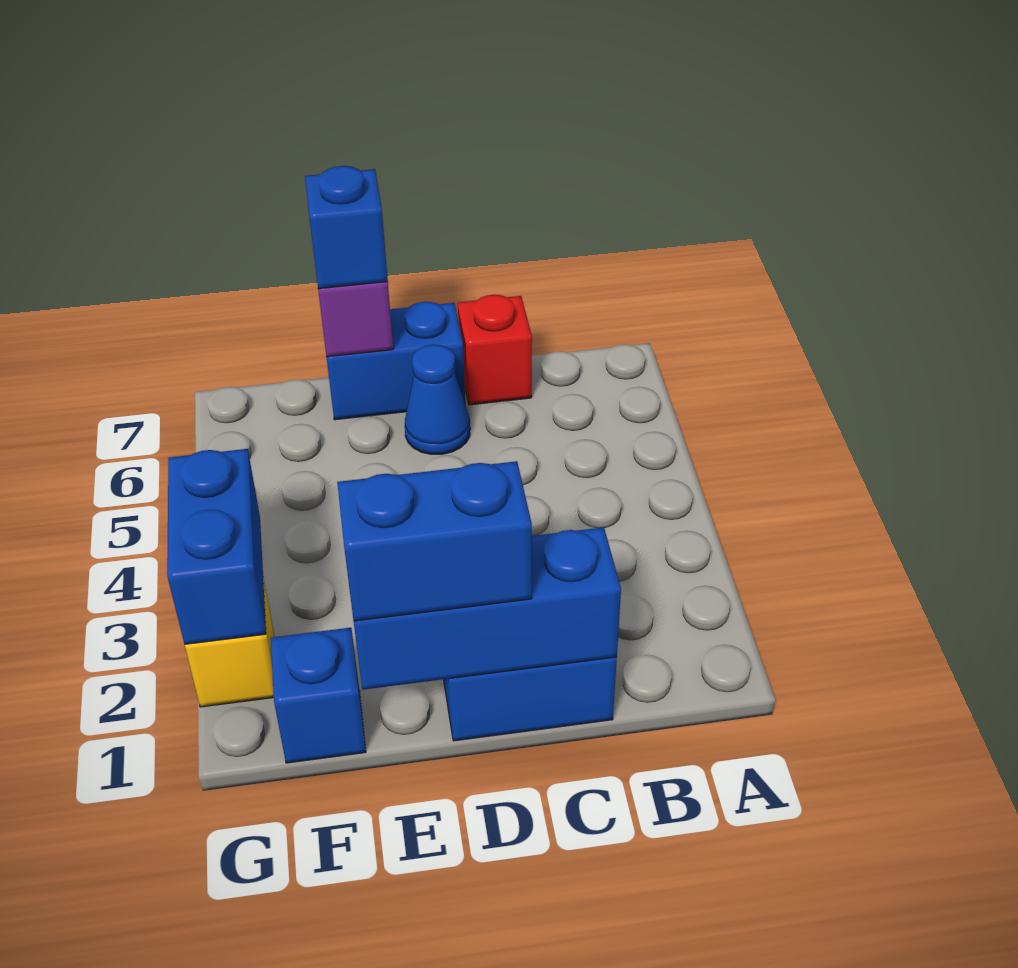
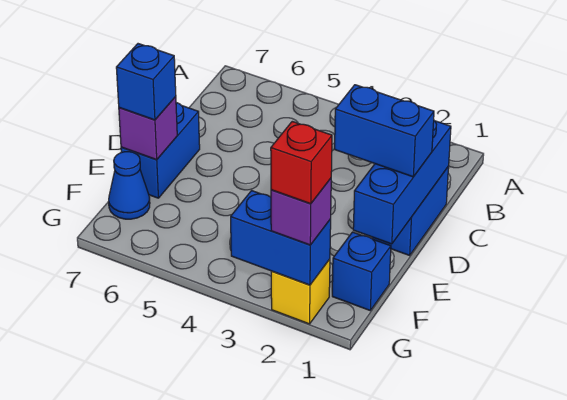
red brick C7 level 1 -> red brick G2 level 4
blue brick D1:E1 level 3 -> blue brick D1:D2 level 3
blue cone D6 level 1 -> blue cone F7 level 1
none -> purple brick G2 level 3

